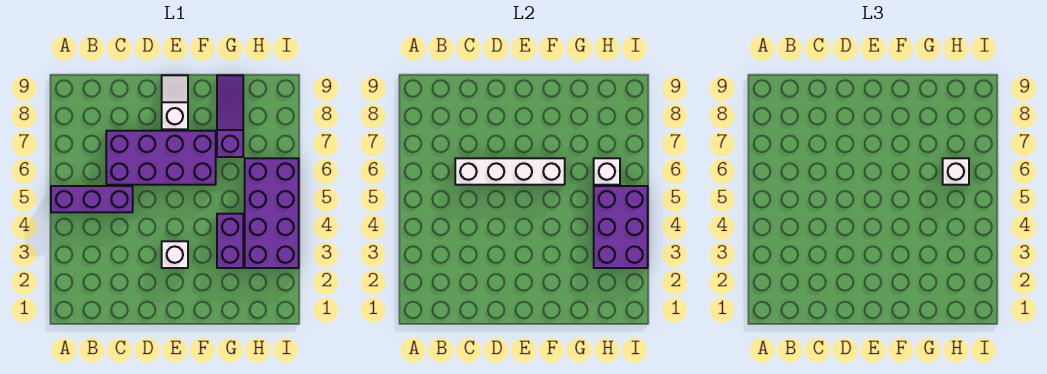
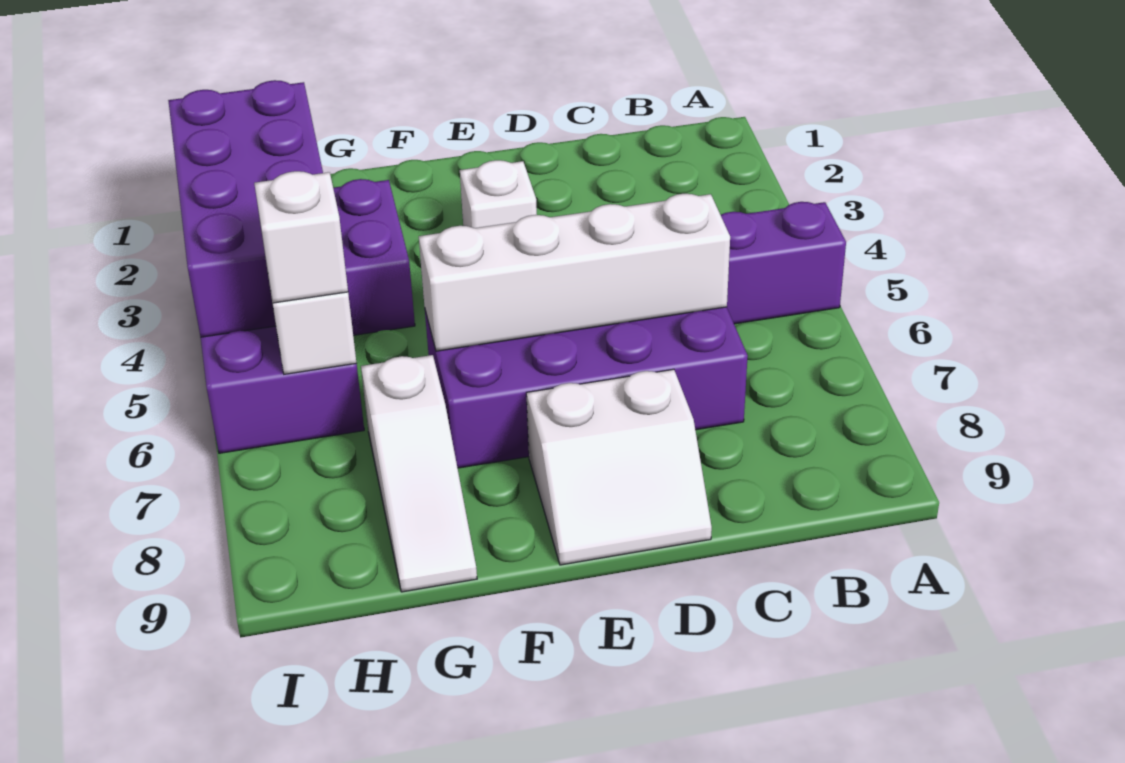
white slope E8:E9 level 1 top 8 -> white slope D8:E9 level 1 top 8
purple slope G7:G9 level 1 top 7 -> white slope G7:G9 level 1 top 7
purple brick H3:I5 level 2 -> purple brick H2:I5 level 2

